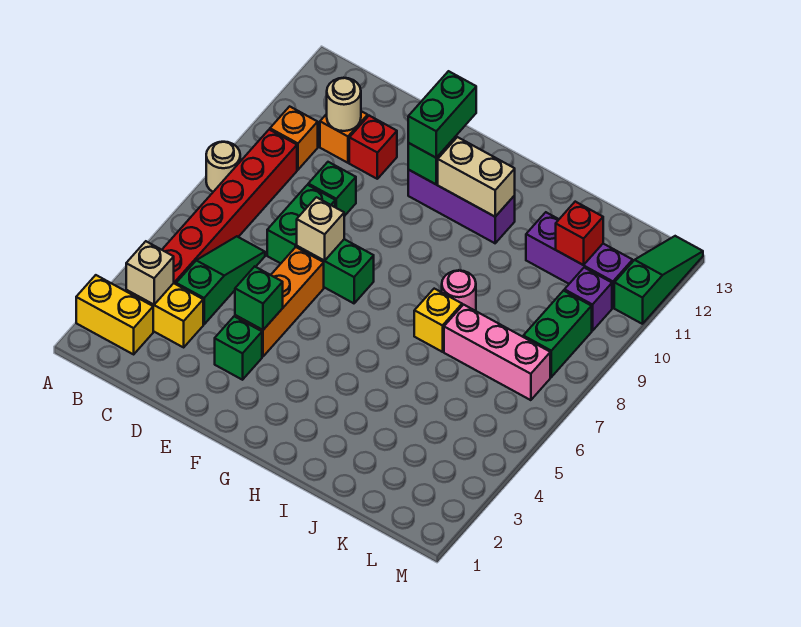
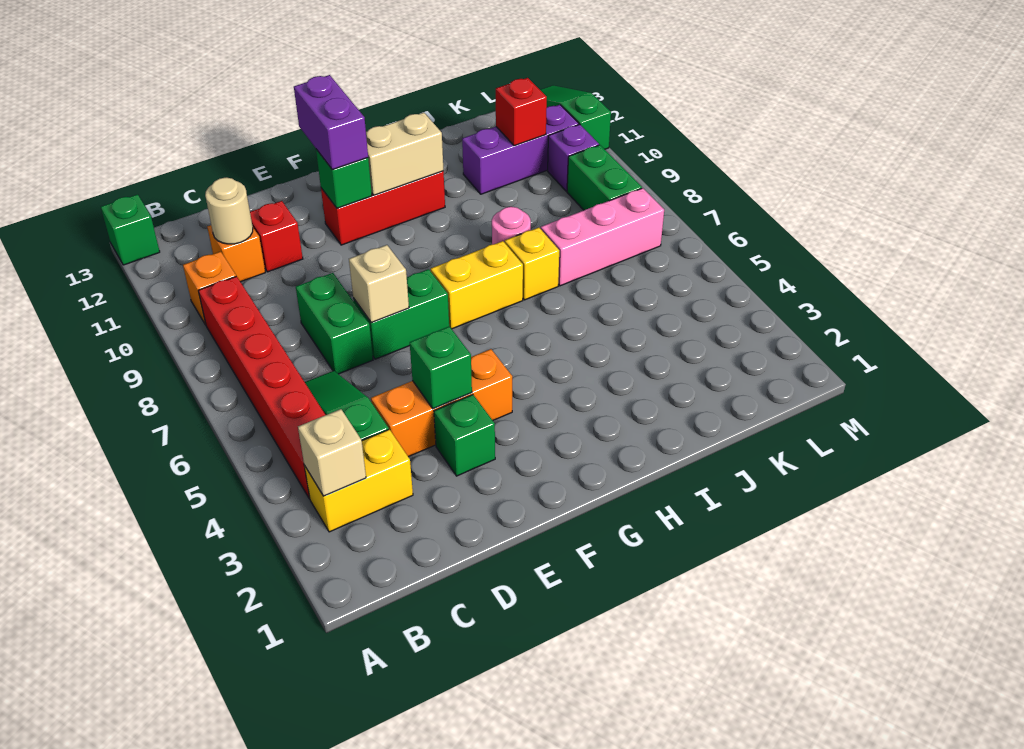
yellow brick A2:B2 level 1 -> yellow brick G7:H7 level 1
tan round brick A8 level 1 -> none
green brick D9 level 1 -> green brick A13 level 1
orange brick E4:E6 level 1 -> orange brick D4:F4 level 1
purple brick F11:H11 level 1 -> red brick F11:H11 level 1
green brick F11:F12 level 3 -> purple brick F11:F12 level 3

